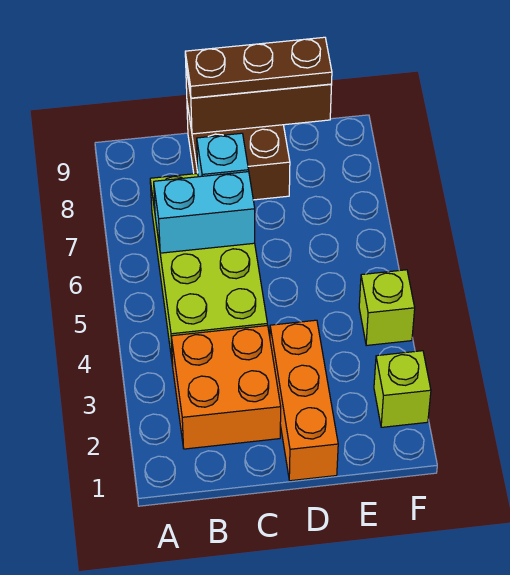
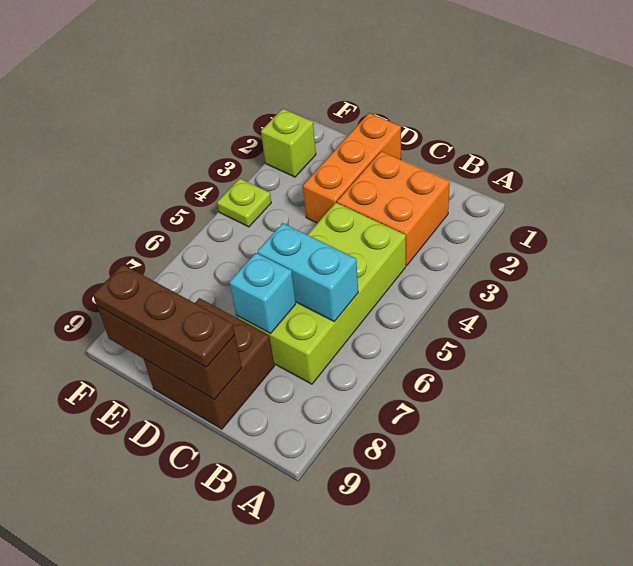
lime brick F4 level 1 -> lime plate F4 level 1

